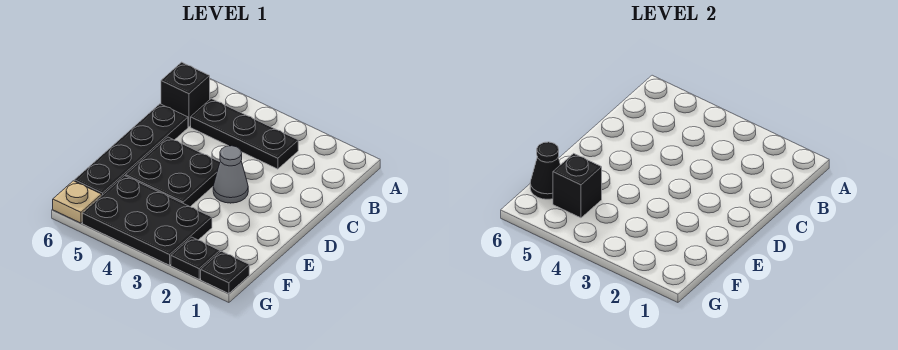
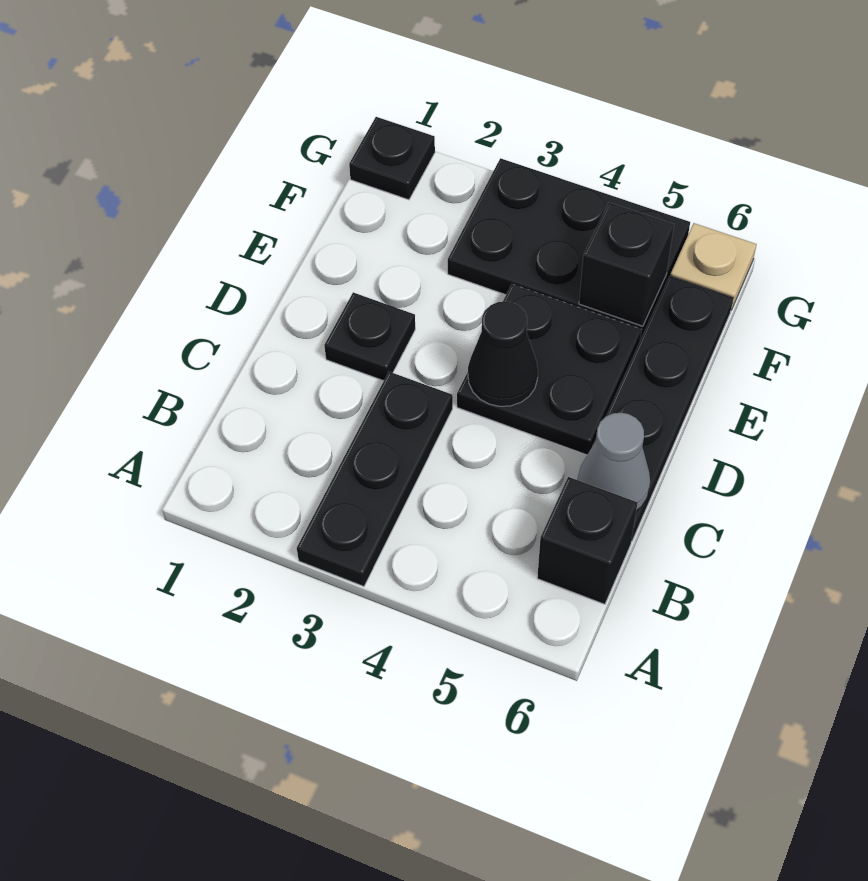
black plate B3:B5 level 1 -> black plate A3:C3 level 1
grey cone D3 level 1 -> grey cone C6 level 2
black cone F6 level 2 -> black cone D4 level 2
black plate G2 level 1 -> black plate D2 level 1

